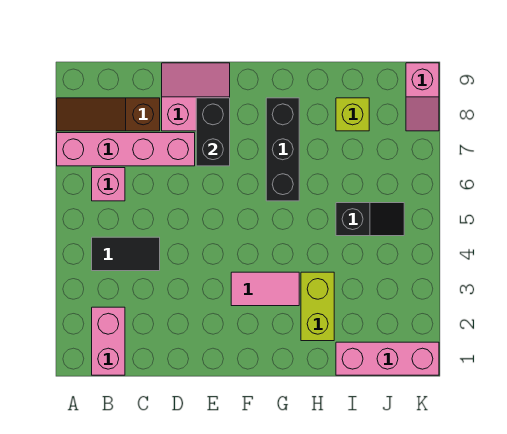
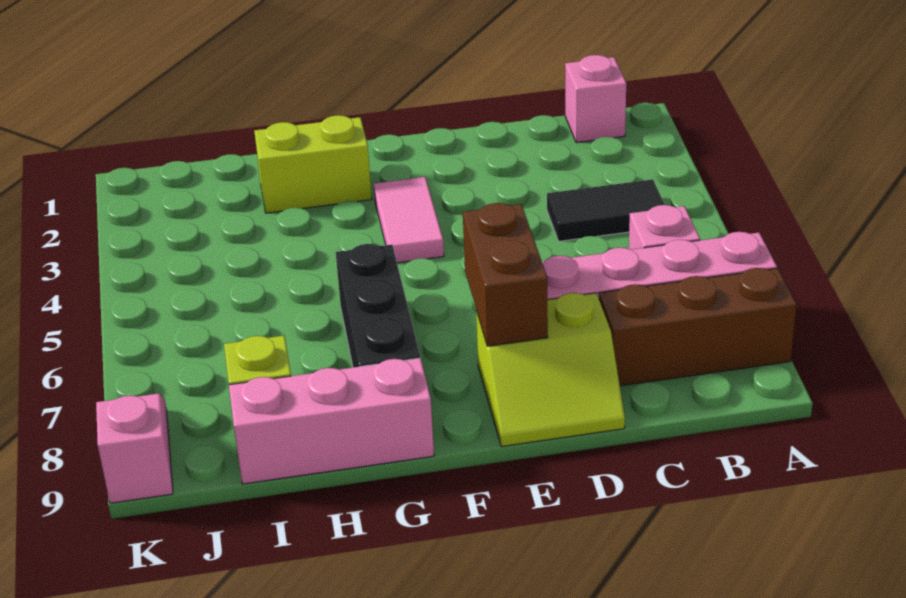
brown slope A8:C8 level 1 top C -> brown brick A8:C8 level 1
pink brick B1:B2 level 1 -> pink brick B1 level 1
pink slope D8:E9 level 1 top 8 -> lime slope D8:E9 level 1 top 8
black brick E7:E8 level 2 -> brown brick E7:E8 level 2
pink tile F3:G3 level 1 -> pink tile F3:F4 level 1
lime brick H2:H3 level 1 -> lime brick G2:H2 level 1
pink brick I1:K1 level 1 -> pink brick G9:I9 level 1
black slope I5:J5 level 1 top I -> none

